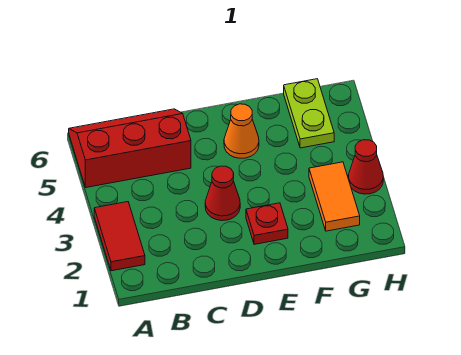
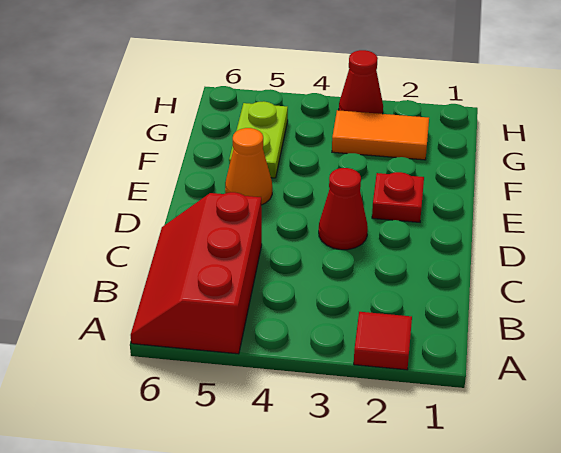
red tile A2:A3 level 1 -> red tile A2 level 1
lime plate G5:G6 level 1 -> lime plate F5:G5 level 1

